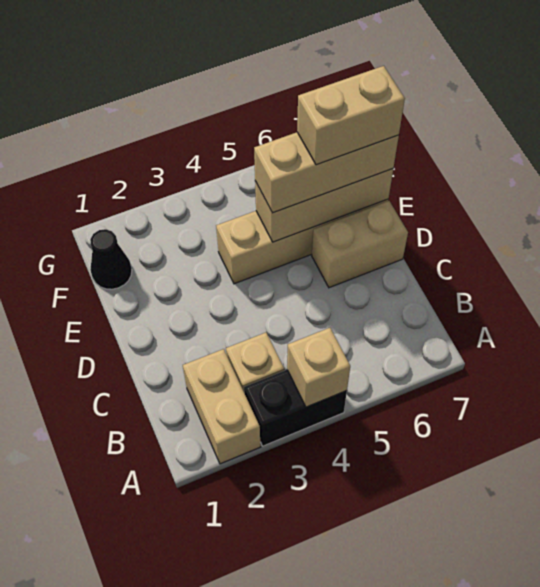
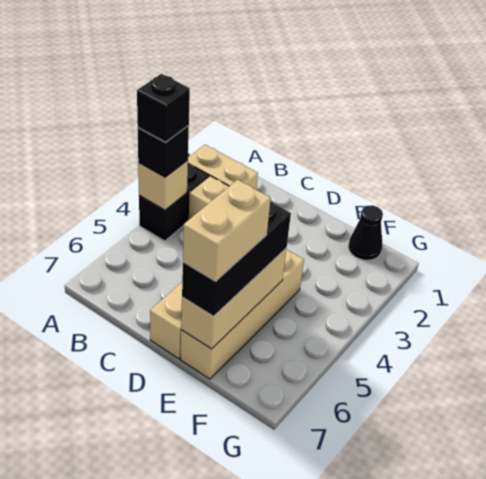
none -> black brick A4 level 3
none -> black brick A4 level 4
tan brick E5:E7 level 3 -> black brick E5:E7 level 3

